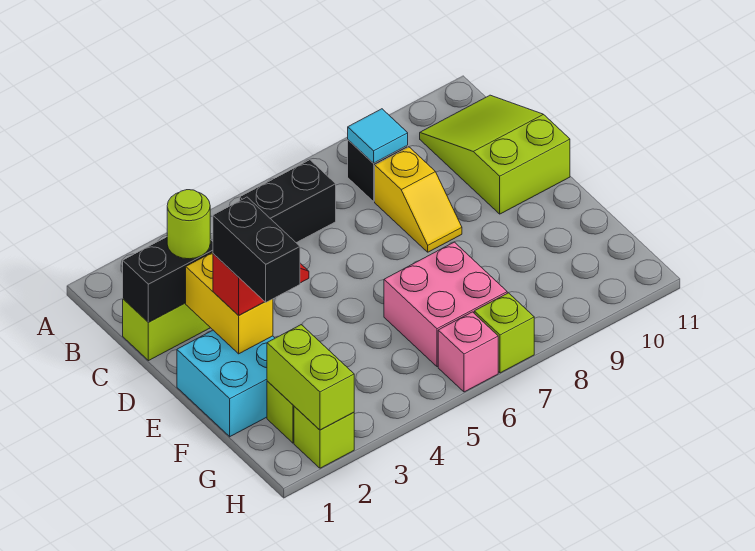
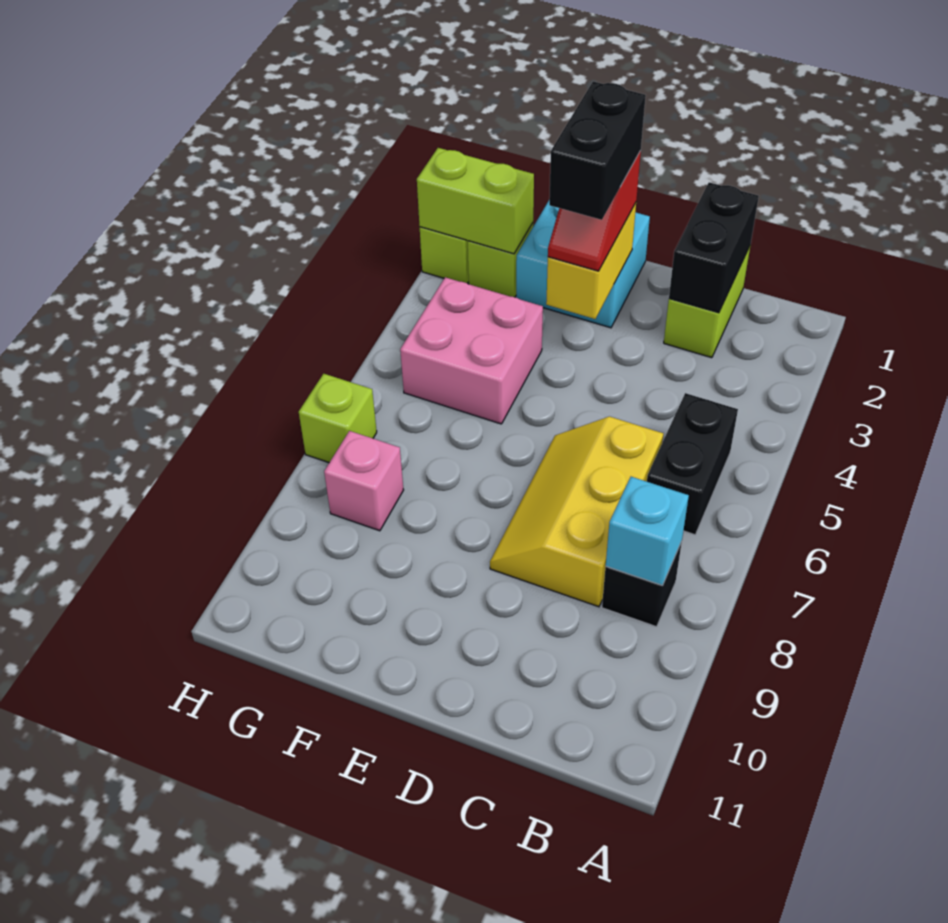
cyan tile B8 level 2 -> cyan brick B8 level 2
lime slope B10:D11 level 1 top D -> none
lime round brick C2 level 3 -> none
yellow slope C8:D8 level 1 top C -> yellow slope C6:D8 level 1 top C
yellow brick D2:E2 level 2 -> yellow brick E2:E3 level 2
black brick E2:F2 level 4 -> black brick E2:E3 level 4
pink brick F6:G7 level 1 -> pink brick F4:G5 level 1
pink brick H6 level 1 -> pink brick G8 level 1

